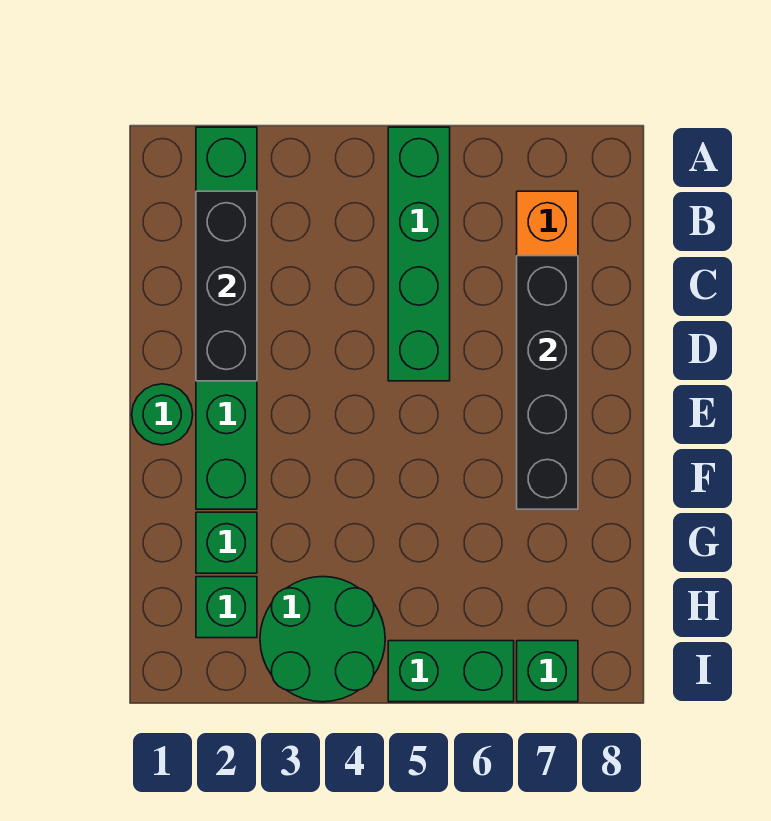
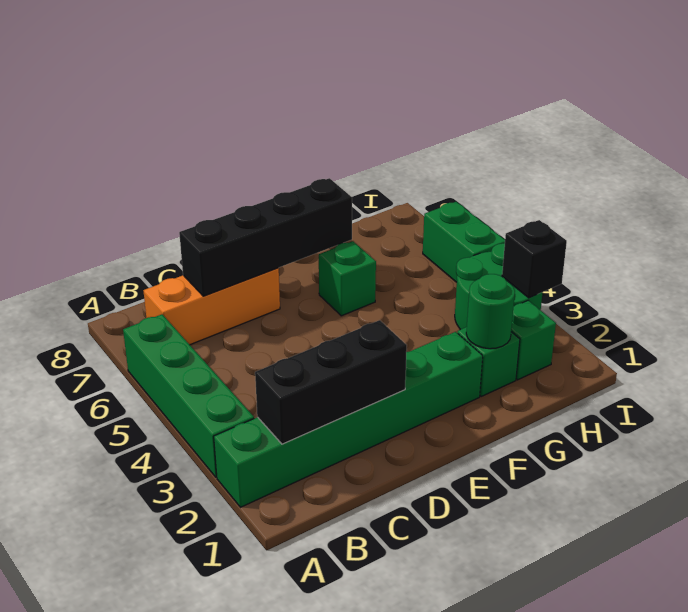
green brick A5:D5 level 1 -> green brick A3:A6 level 1
green round brick E1 level 1 -> green round brick G2 level 2
none -> black brick I3 level 2
green brick I7 level 1 -> green brick F6 level 1

